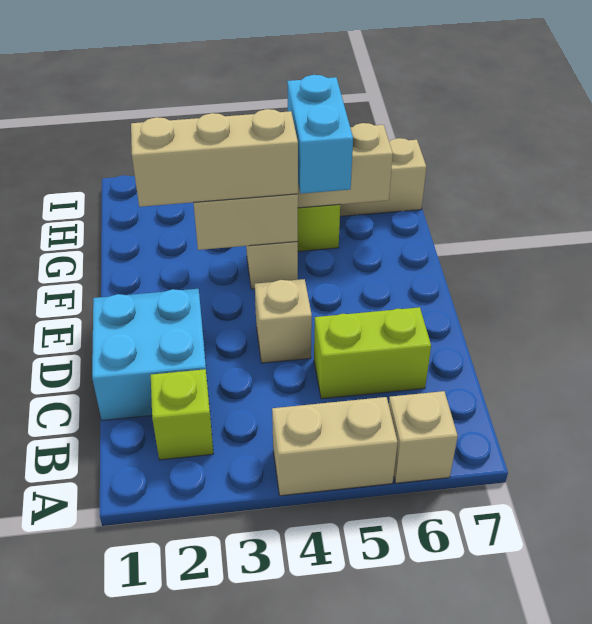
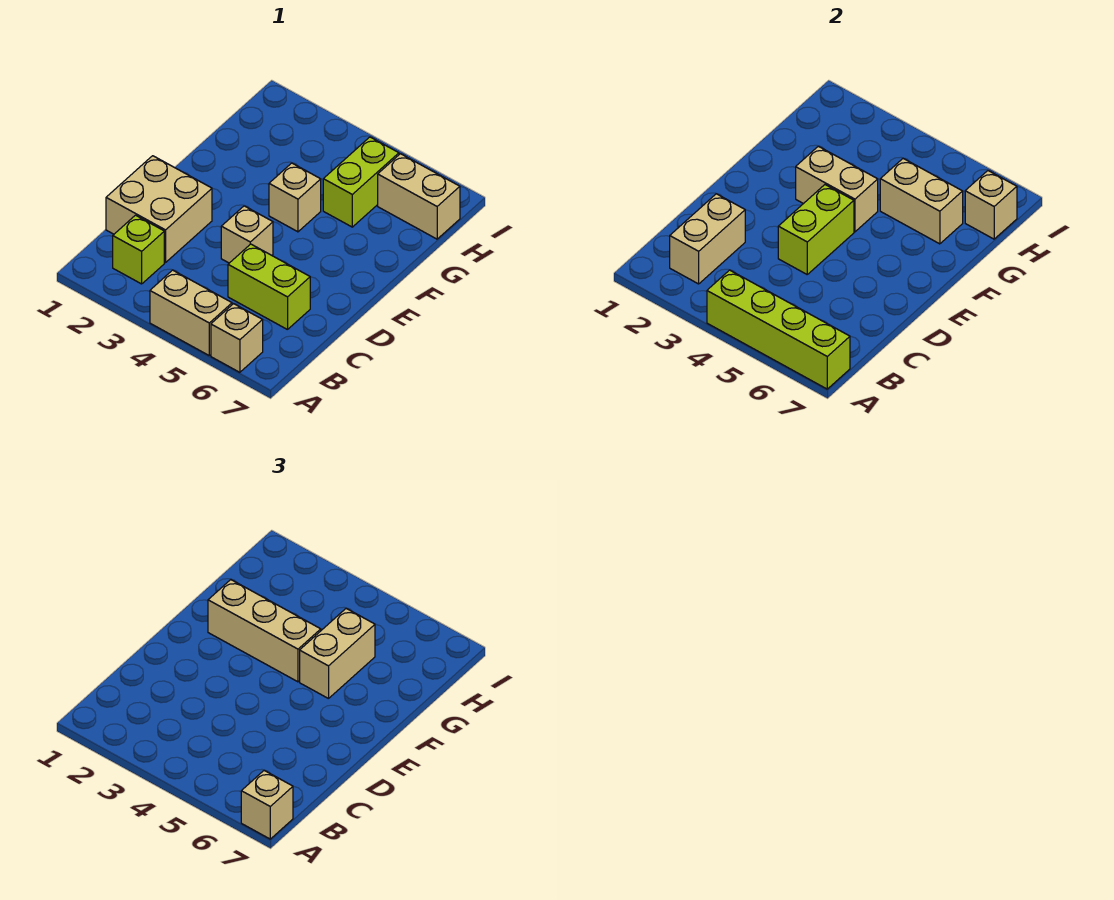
none -> lime brick A4:A7 level 2
none -> tan brick A7 level 3
none -> tan brick B2:C2 level 2
cyan brick C1:D2 level 1 -> tan brick C1:D2 level 1
none -> lime brick D4:E4 level 2
cyan brick F5:G5 level 3 -> tan brick F5:G5 level 3
none -> tan brick H7 level 2

